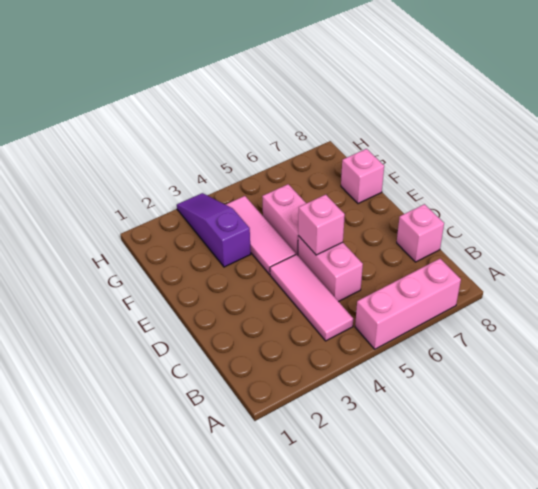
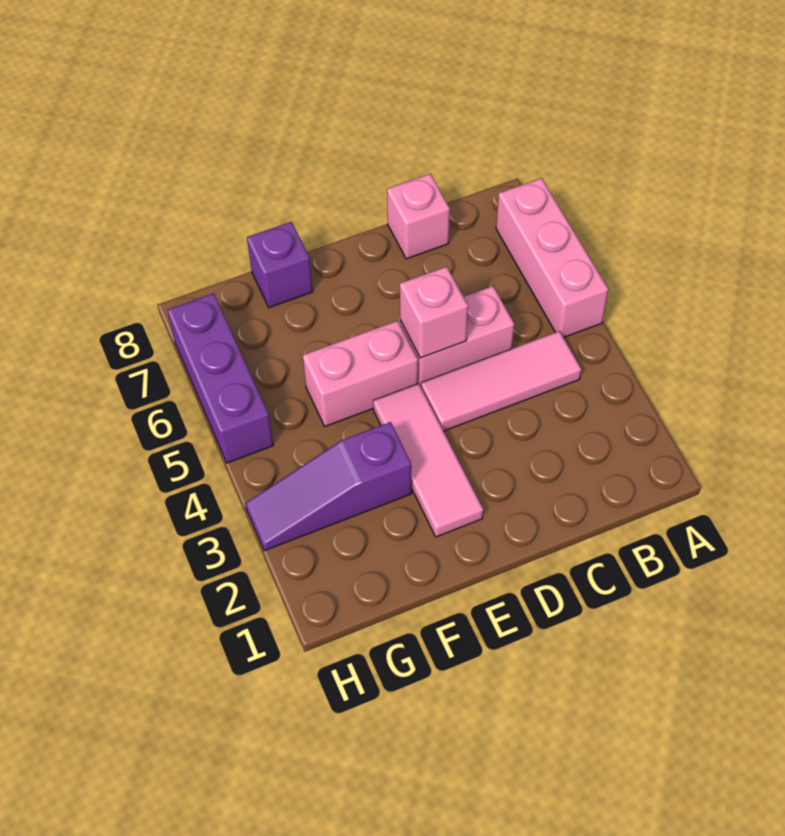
pink tile E4:G4 level 1 -> pink tile E2:E4 level 1
pink brick F8 level 1 -> purple brick F8 level 1
none -> purple brick H5:H7 level 1

